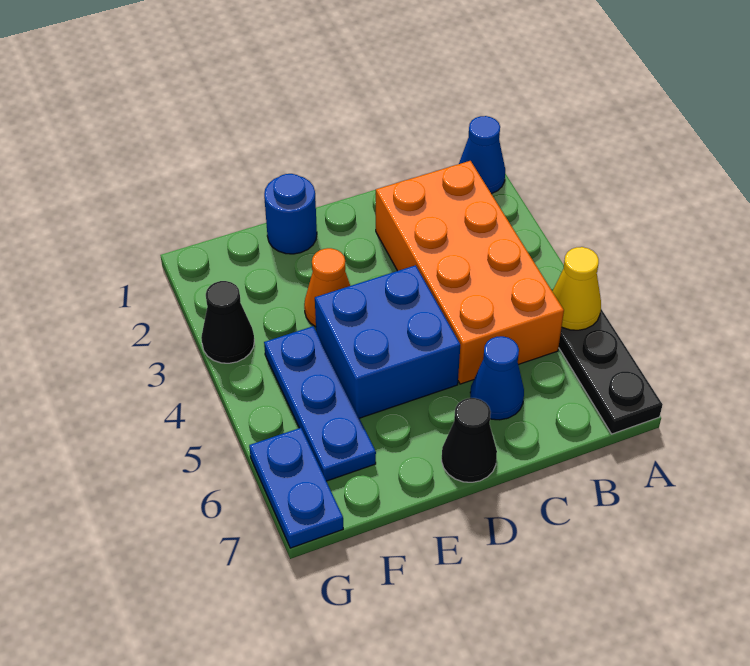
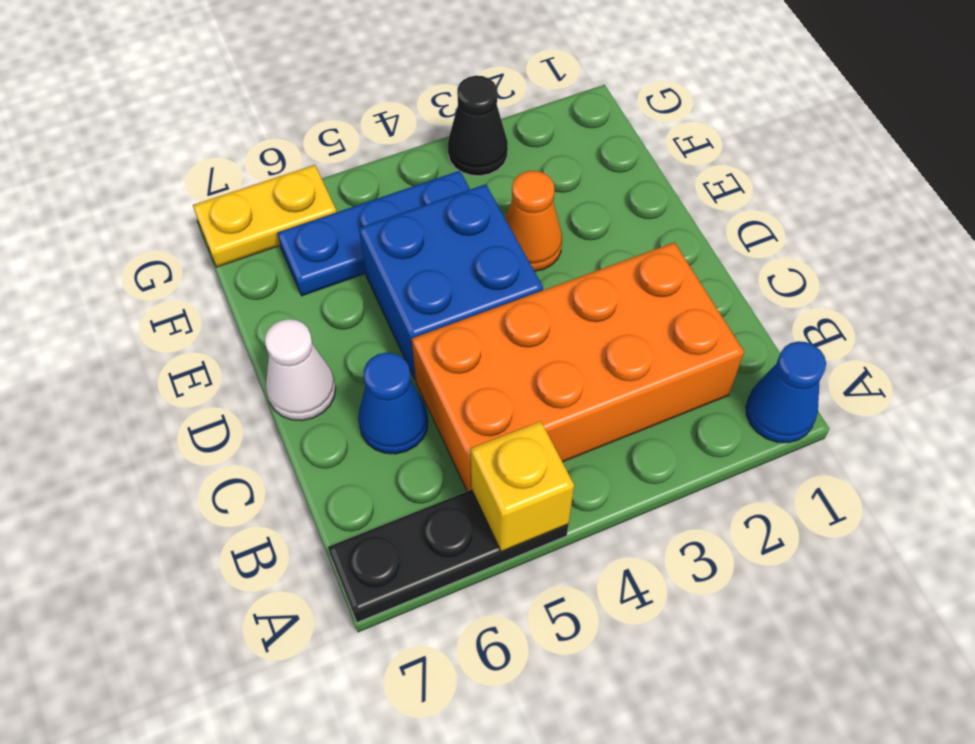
yellow cone A5 level 2 -> yellow brick A5 level 2
black cone D7 level 1 -> white cone D7 level 1
blue round brick E1 level 1 -> none
blue plate G6:G7 level 1 -> yellow plate G6:G7 level 1

